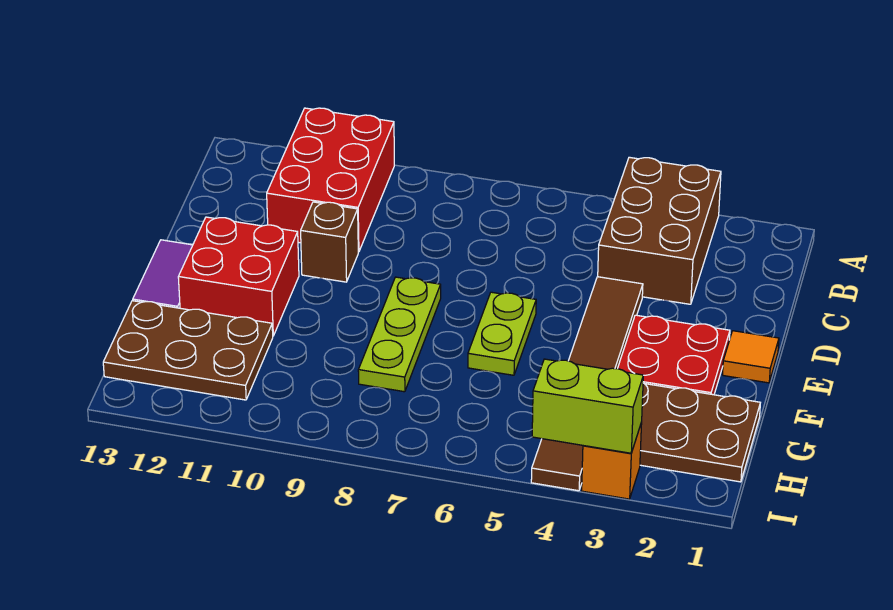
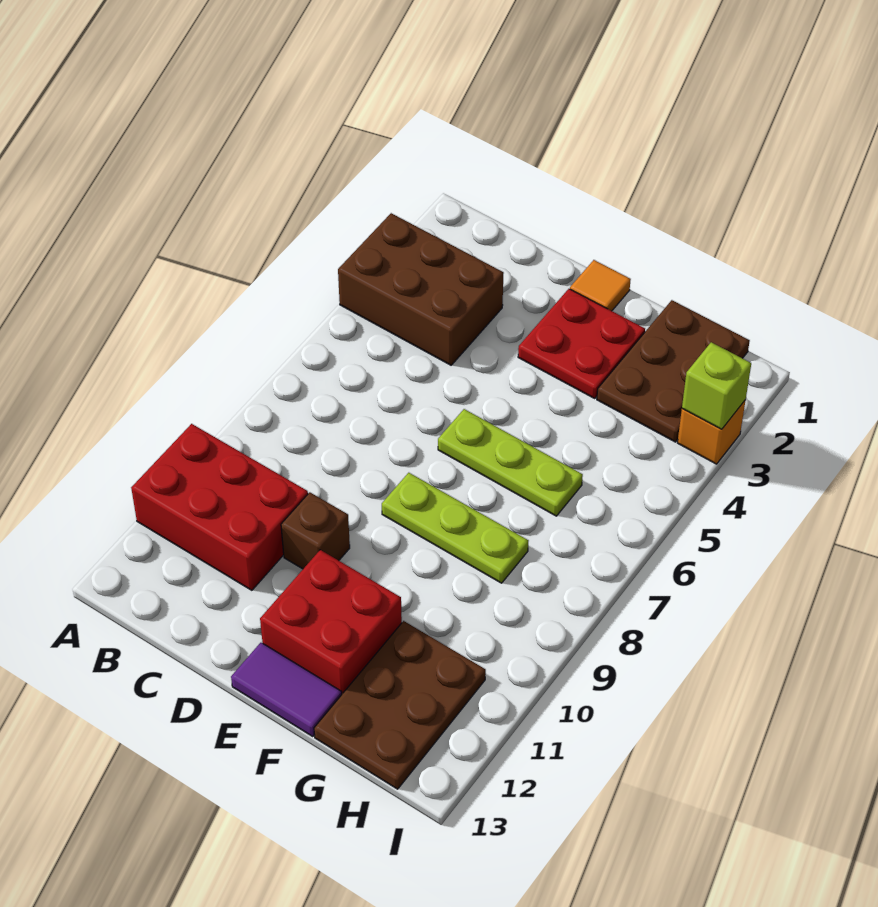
brown tile D4:I4 level 1 -> none
lime plate E6:F6 level 1 -> lime plate E6:G6 level 1
lime brick I3:I4 level 2 -> lime brick I3 level 2

